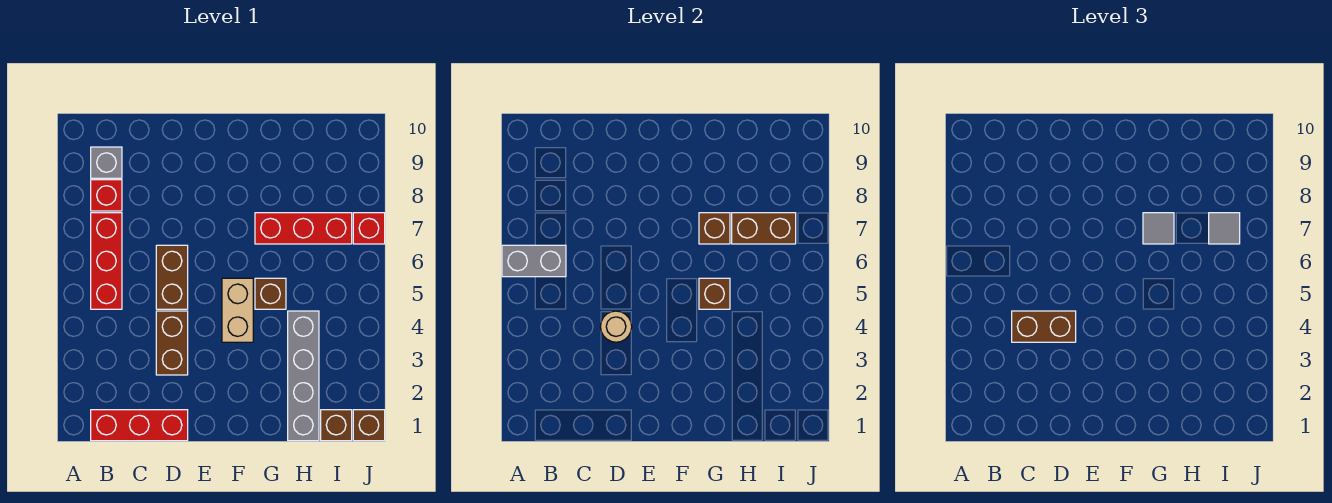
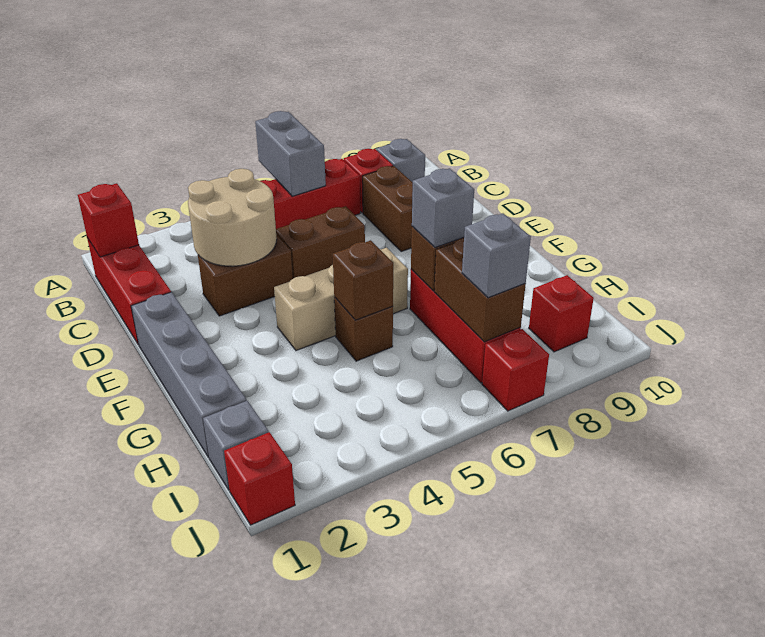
none -> red brick B1 level 2
brown brick C4:D4 level 3 -> brown brick C8:D8 level 1
tan round brick D4 level 2 -> tan round brick C3:D4 level 2
tan brick F4:F5 level 1 -> tan brick F4:F6 level 1
grey tile G7 level 3 -> grey brick G7 level 3
grey brick H1:H4 level 1 -> grey brick E1:H1 level 1
brown brick I1 level 1 -> grey brick I1 level 1
grey tile I7 level 3 -> grey brick I7 level 3
none -> red brick I9 level 1
brown brick J1 level 1 -> red brick J1 level 1

